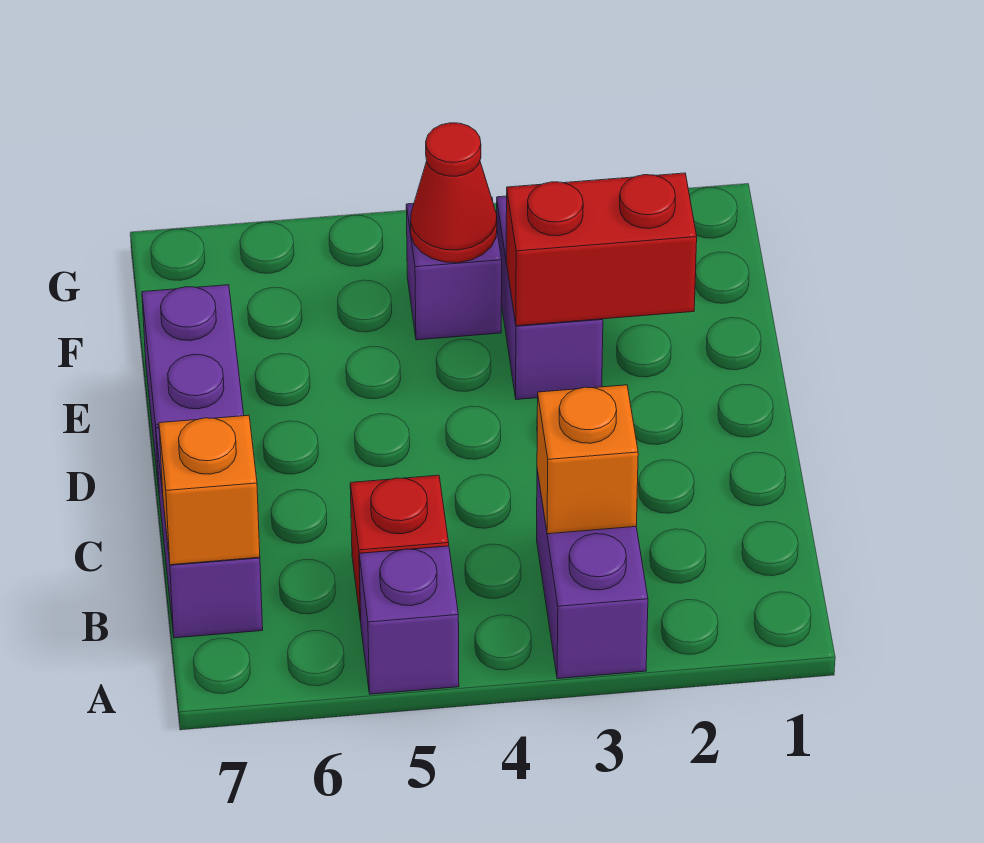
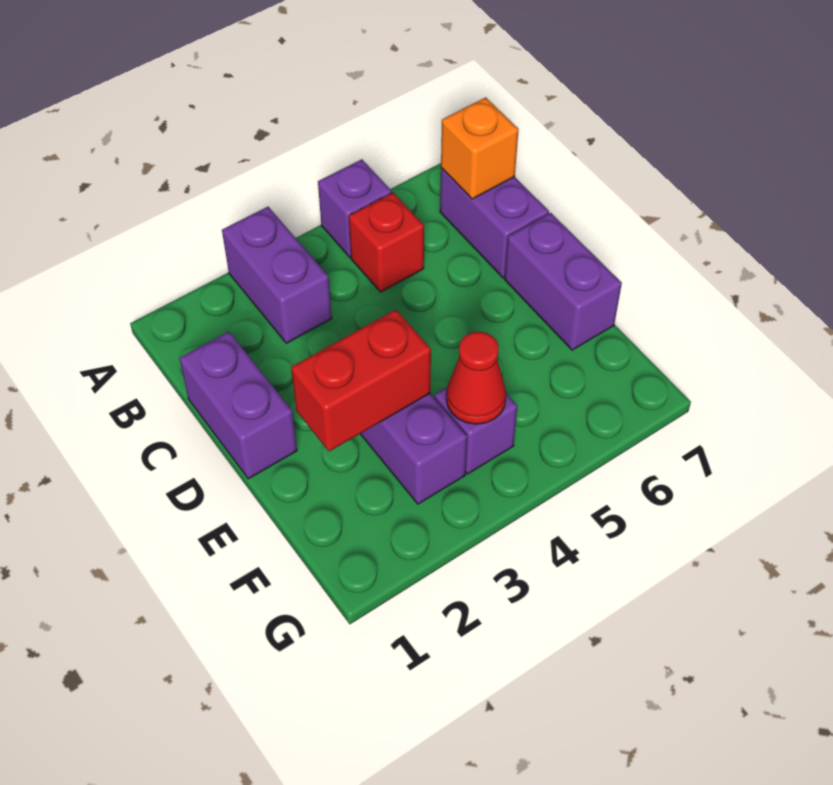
orange brick B3 level 2 -> none
none -> purple brick C1:D1 level 1

